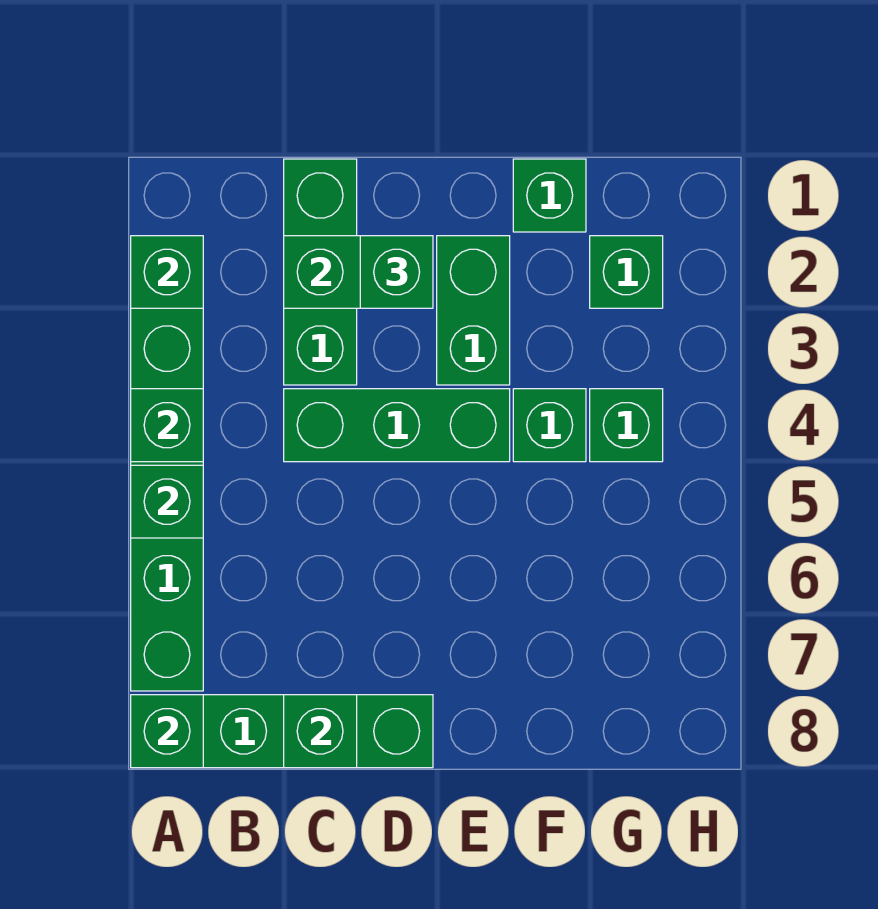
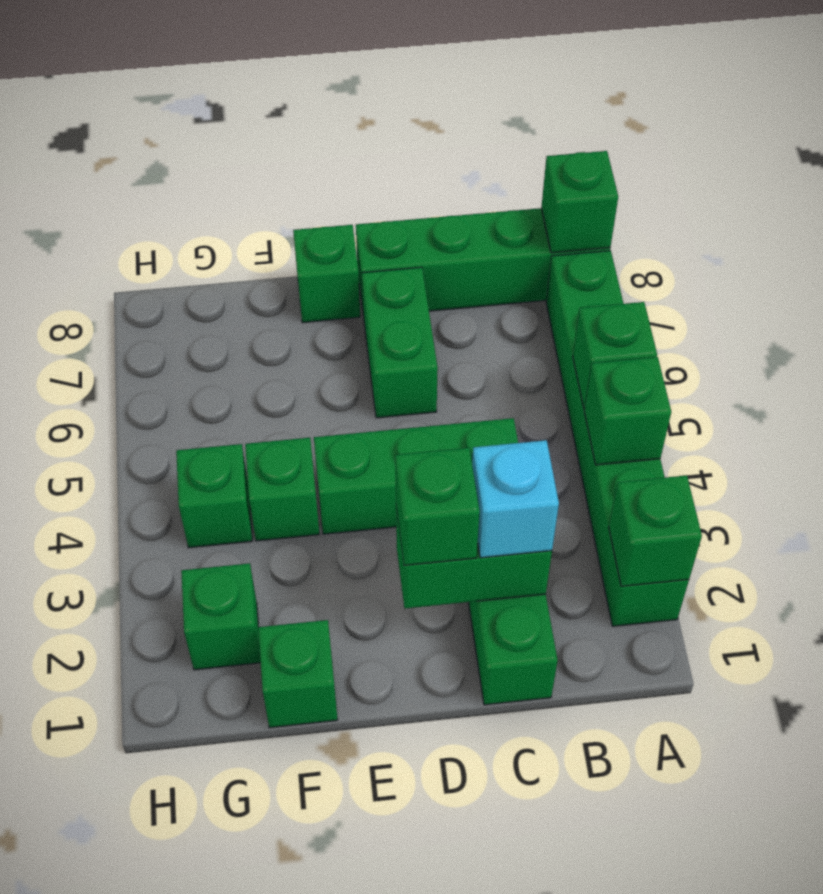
none -> cyan brick C2 level 3
green brick C8 level 2 -> green brick E8 level 1
green brick E2:E3 level 1 -> green brick D6:D7 level 1

